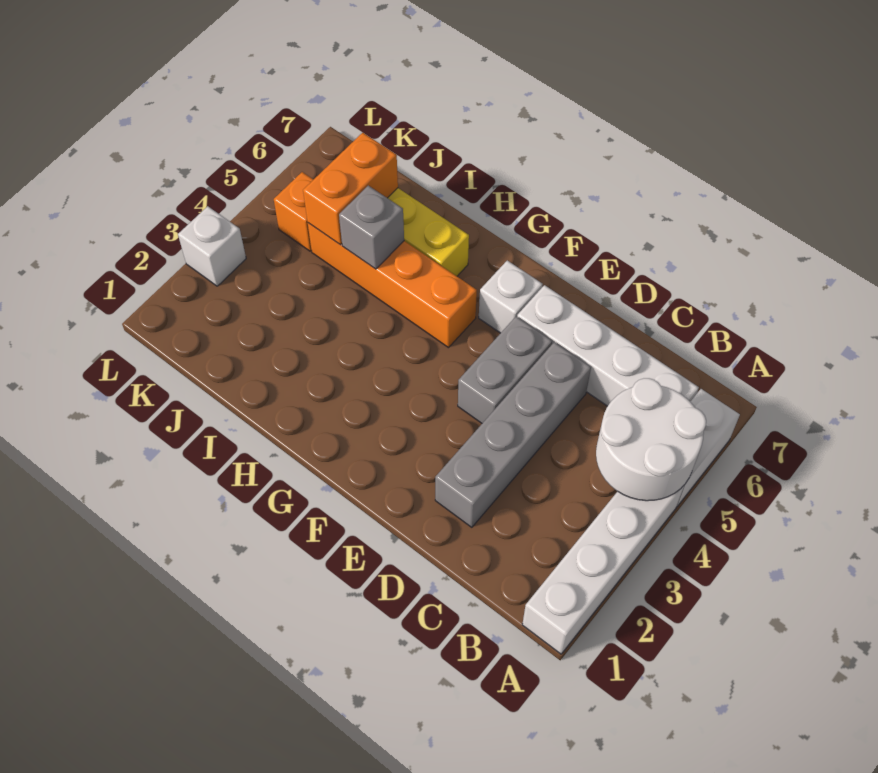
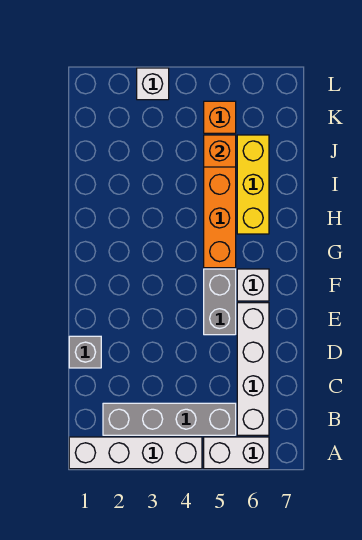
white round brick A4:B5 level 2 -> none
grey brick D2:D5 level 1 -> grey brick B2:B5 level 1
grey brick E4:E5 level 1 -> grey brick E5:F5 level 1
grey brick I5 level 2 -> grey brick D1 level 1
orange brick J5:J6 level 2 -> orange brick J5 level 2

